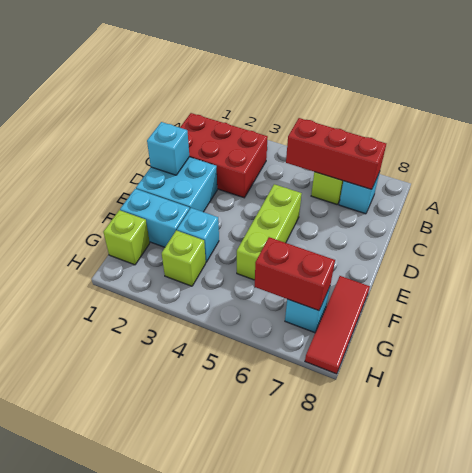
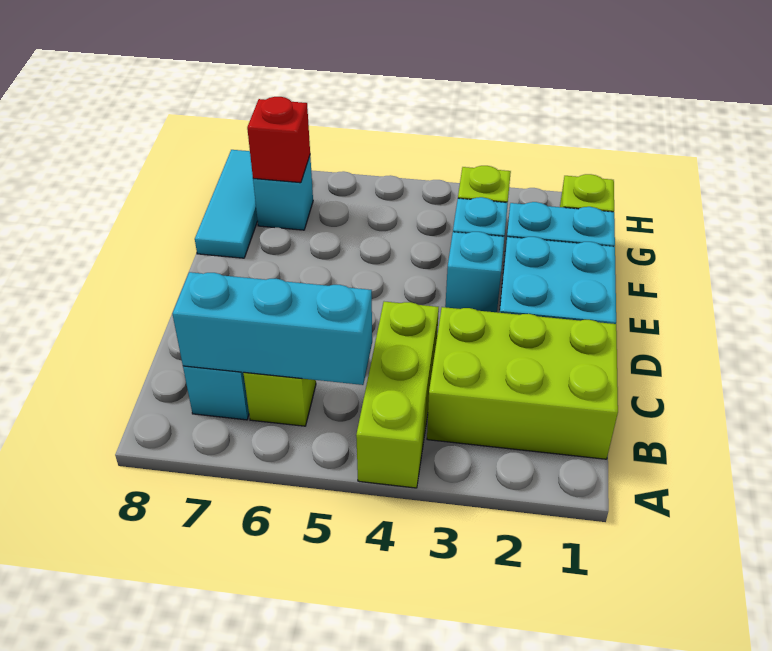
red brick B1:C3 level 1 -> lime brick B1:C3 level 1
red brick B5:B7 level 2 -> cyan brick B5:B7 level 2
cyan brick D1 level 2 -> cyan brick E3 level 1
lime brick D5:F5 level 1 -> lime brick A4:C4 level 1
red tile F8:H8 level 1 -> cyan tile F8:H8 level 1
red brick G6:G7 level 2 -> red brick G7 level 2

